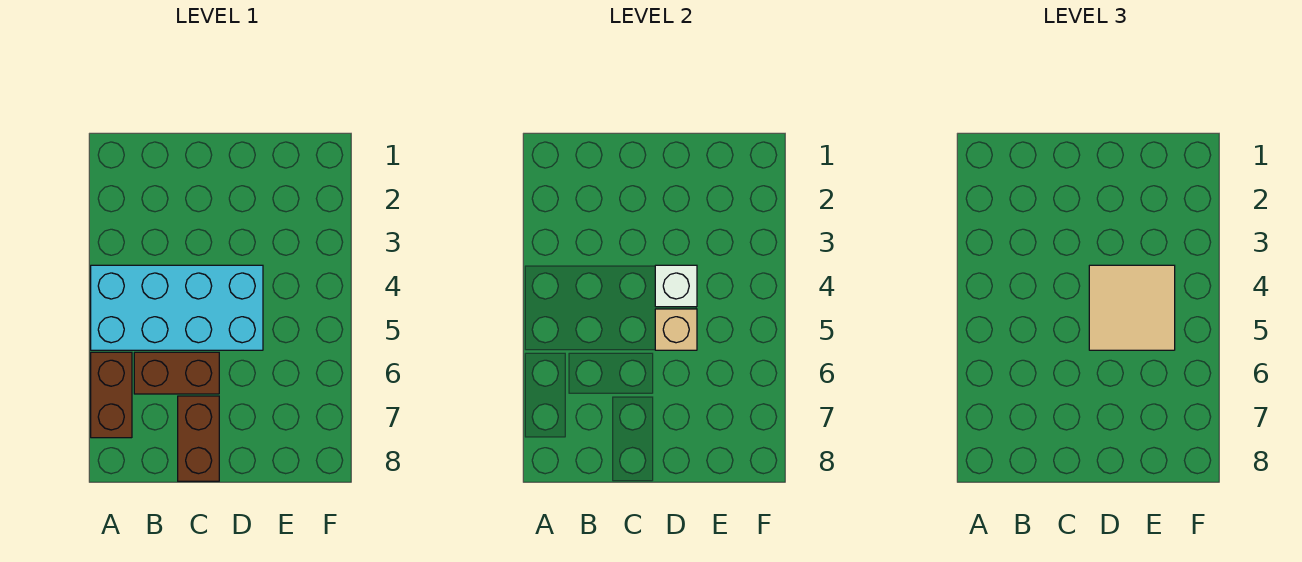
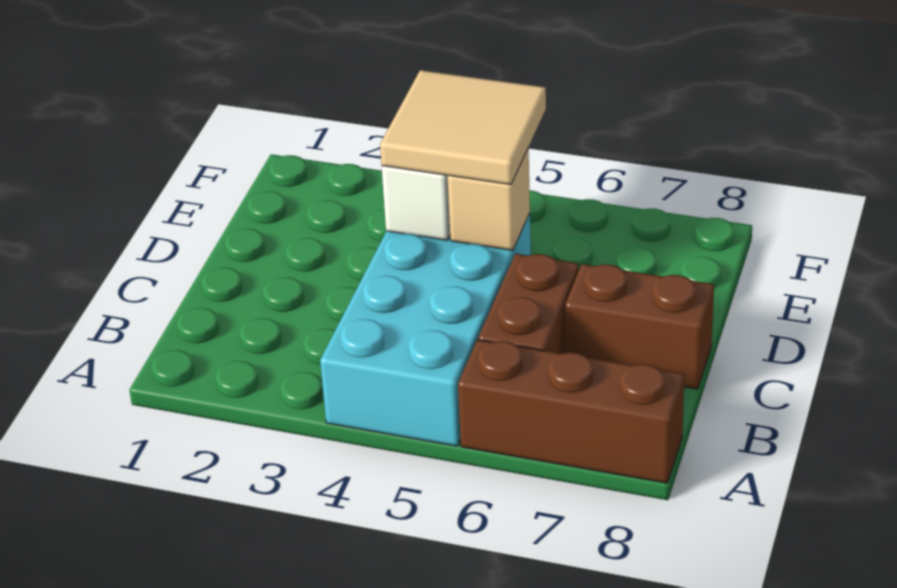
brown brick A6:A7 level 1 -> brown brick A6:A8 level 1

